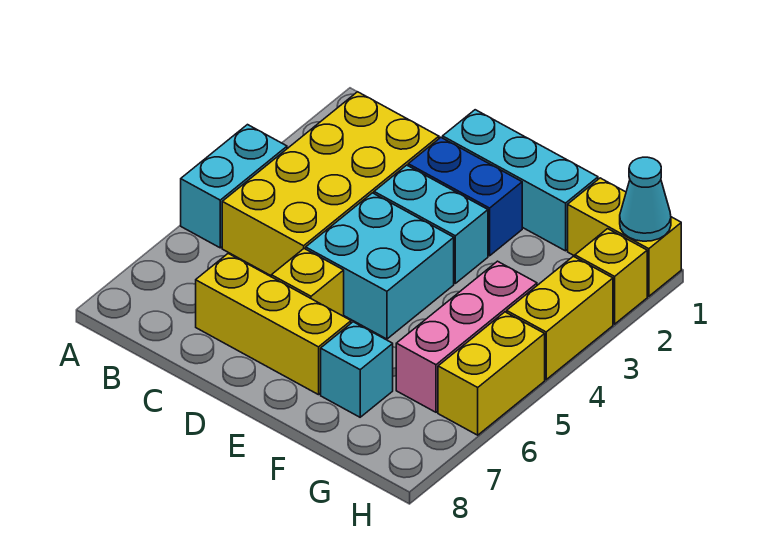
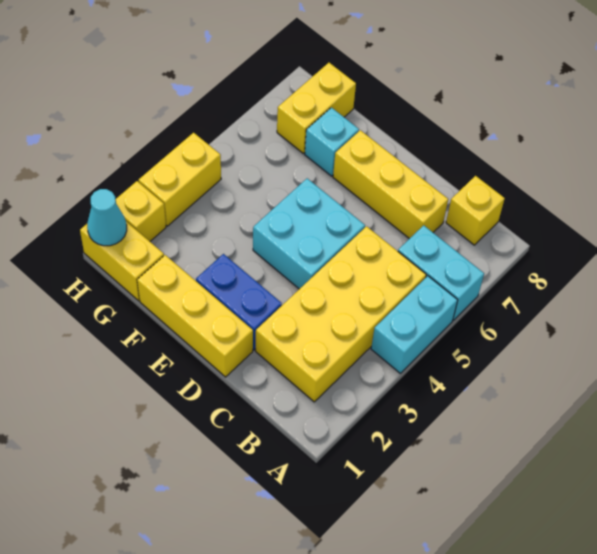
cyan brick D1:F1 level 1 -> yellow brick D1:F1 level 1
cyan brick D3:E3 level 1 -> cyan brick A6:B6 level 1
yellow brick D6 level 1 -> yellow brick B8 level 1
pink brick G4:G6 level 1 -> none
yellow brick H5:H6 level 1 -> yellow brick G7:G8 level 1

